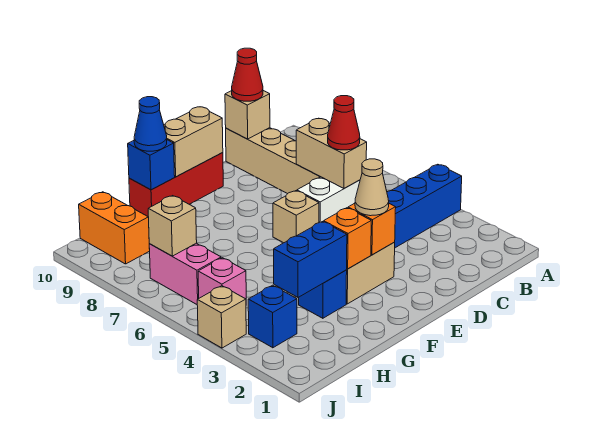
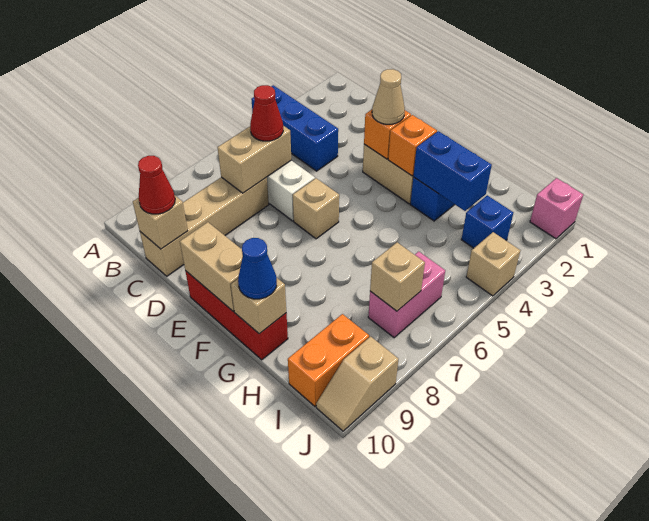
blue brick G10 level 2 -> tan brick G10 level 2
pink brick I5 level 1 -> pink brick J1 level 1
none -> tan slope J9:J10 level 1 top 9

